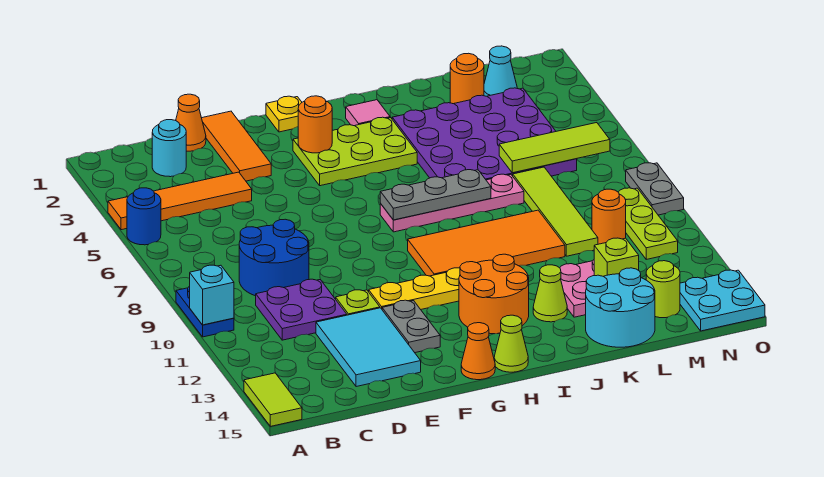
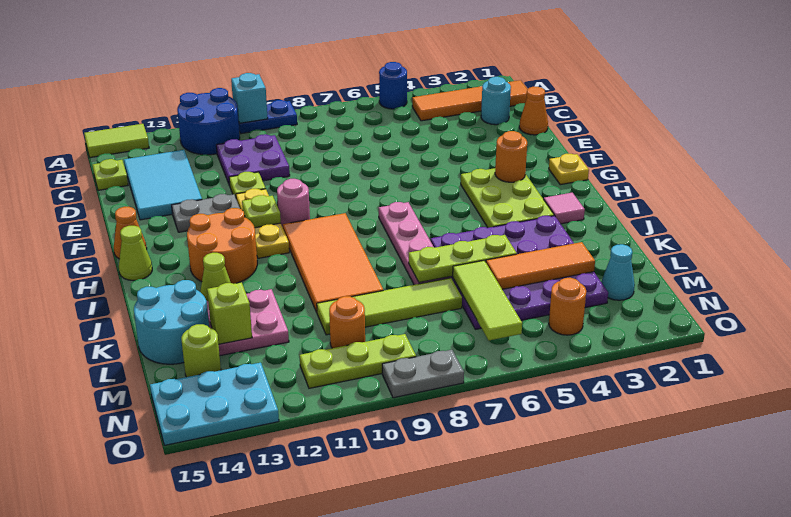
orange tile A4:D4 level 1 -> orange tile B1:B4 level 1
blue round brick C8:D9 level 1 -> blue round brick A11:B12 level 1
none -> lime plate C15 level 1
cyan tile D12:E14 level 1 -> cyan tile C13:E14 level 1
orange tile E1:E3 level 1 -> orange tile L3:L5 level 2
none -> pink round brick G10 level 1
none -> lime plate G11 level 2
grey plate H7:J7 level 2 -> none
none -> lime plate K5:K7 level 2
orange round brick L2 level 1 -> orange round brick N4 level 1
cyan plate N14:O15 level 1 -> cyan plate N13:O15 level 1

